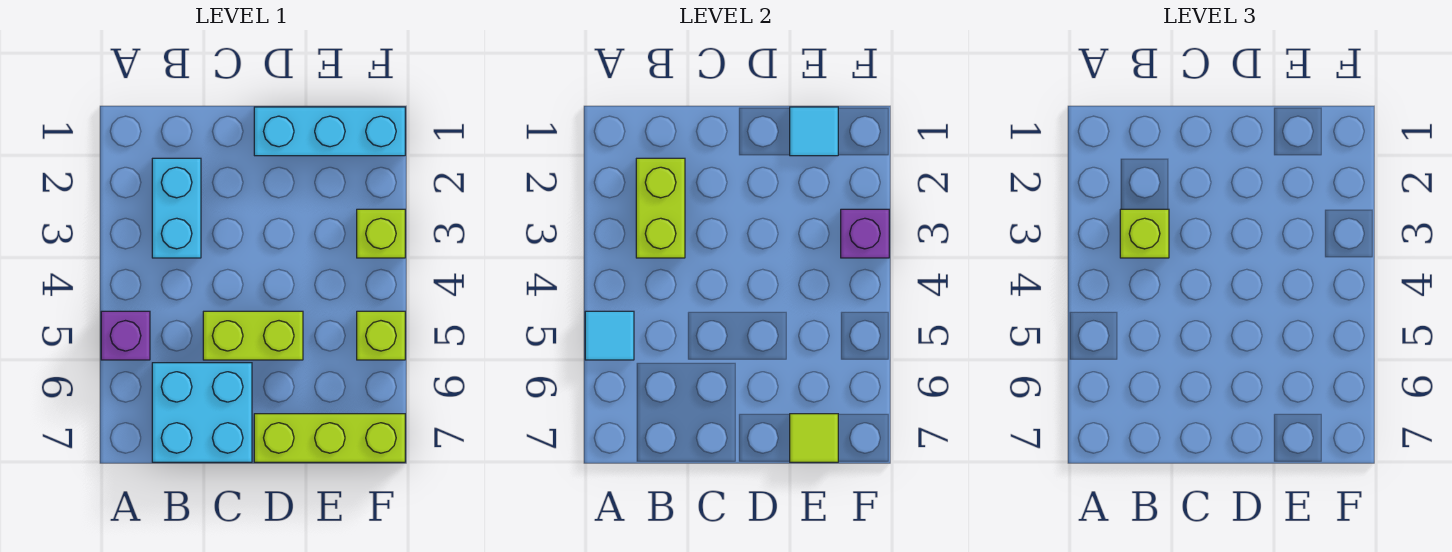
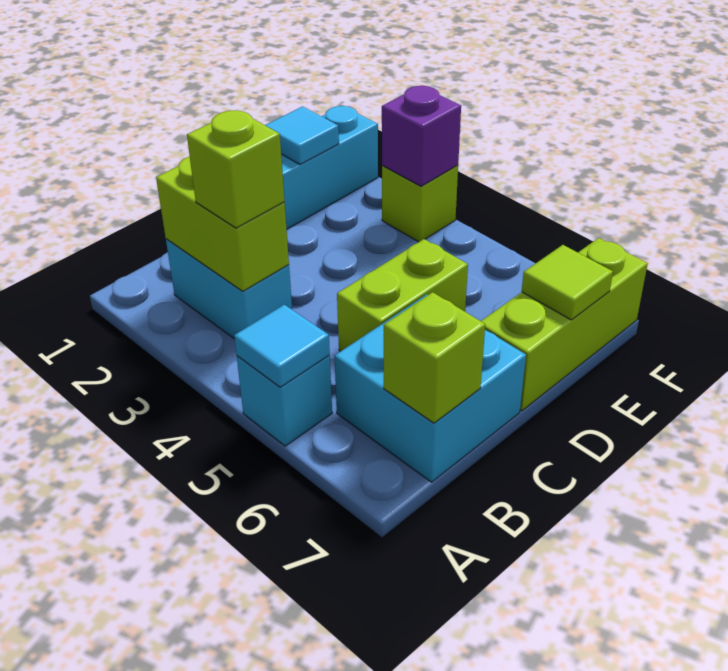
purple brick A5 level 1 -> cyan brick A5 level 1
lime brick F5 level 1 -> lime brick B7 level 2

